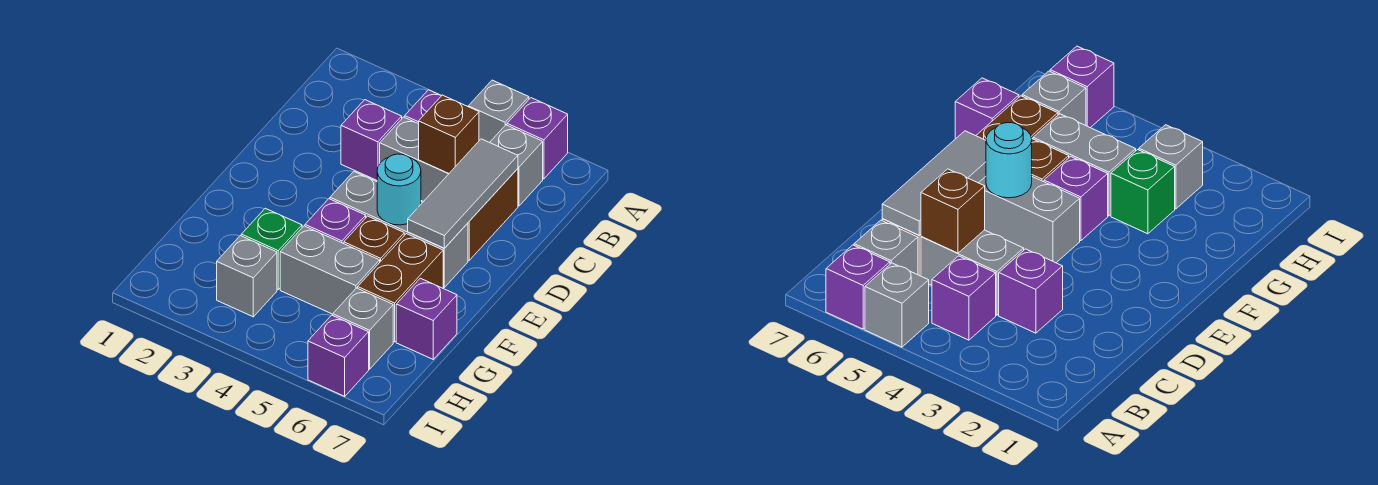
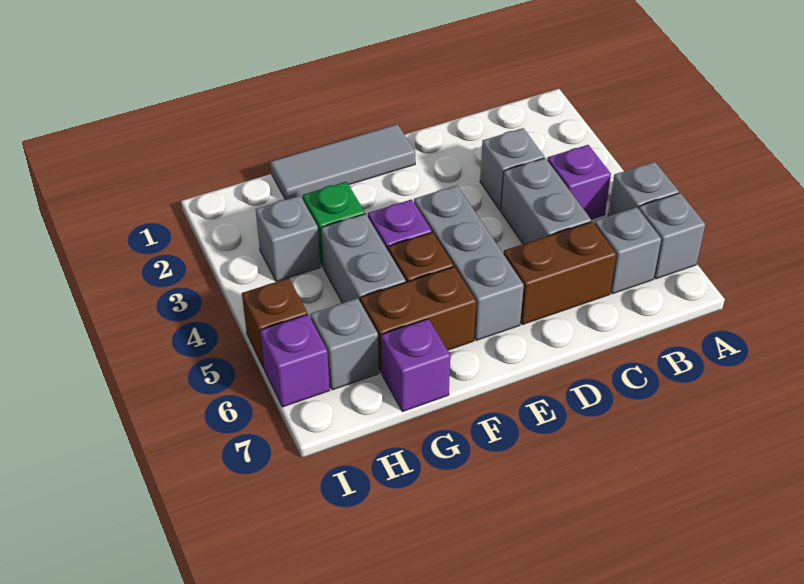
purple brick A6 level 1 -> grey brick A6 level 1
purple brick C3 level 1 -> grey brick C3 level 1
brown brick C5 level 2 -> brown brick I5 level 1
grey tile C6:E6 level 2 -> grey tile E1:G1 level 1
cyan round brick E5 level 2 -> none

